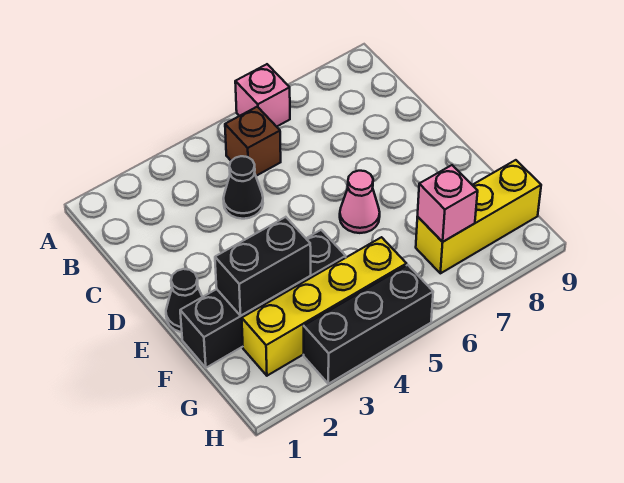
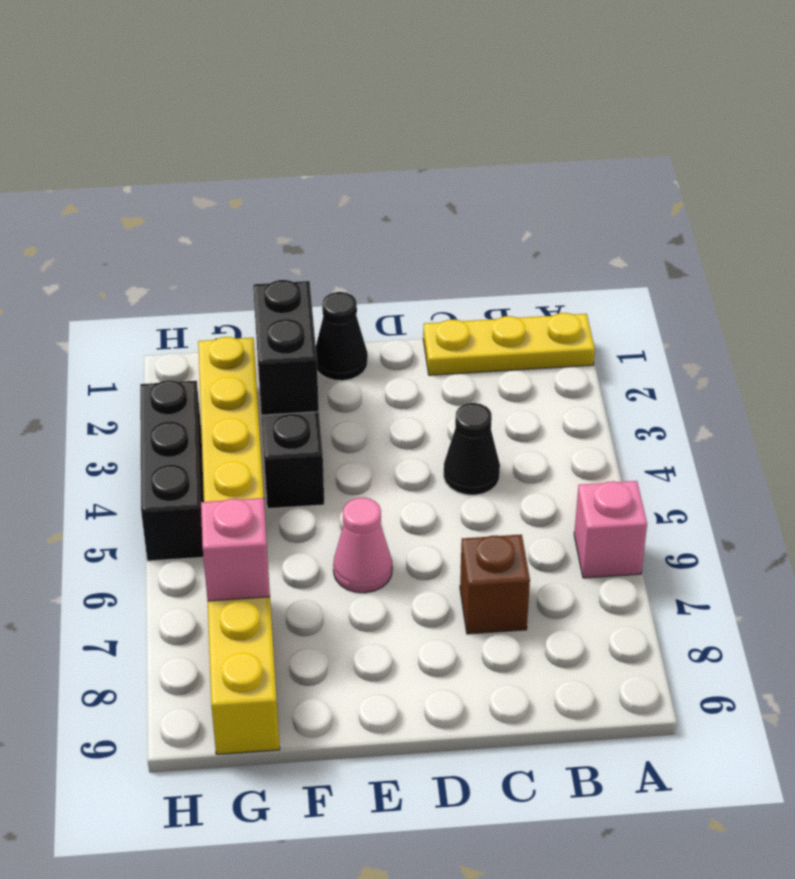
none -> yellow plate A1:C1 level 1
brown brick B5 level 1 -> brown brick C7 level 1

